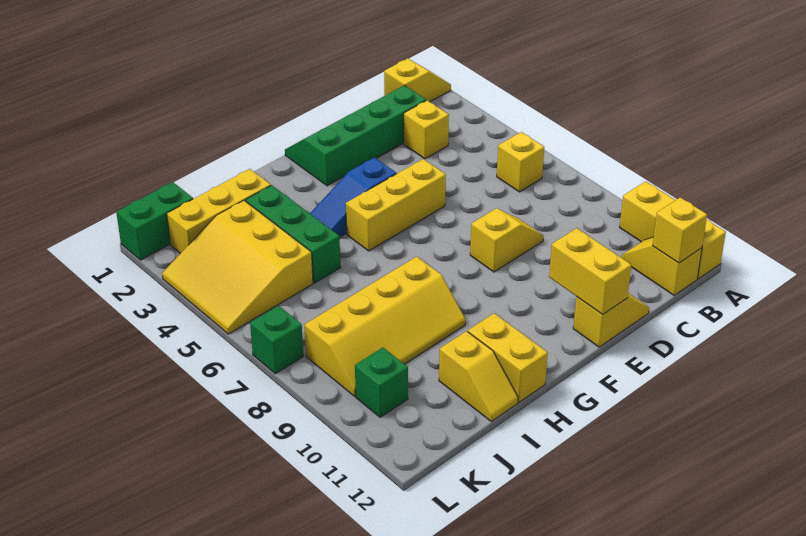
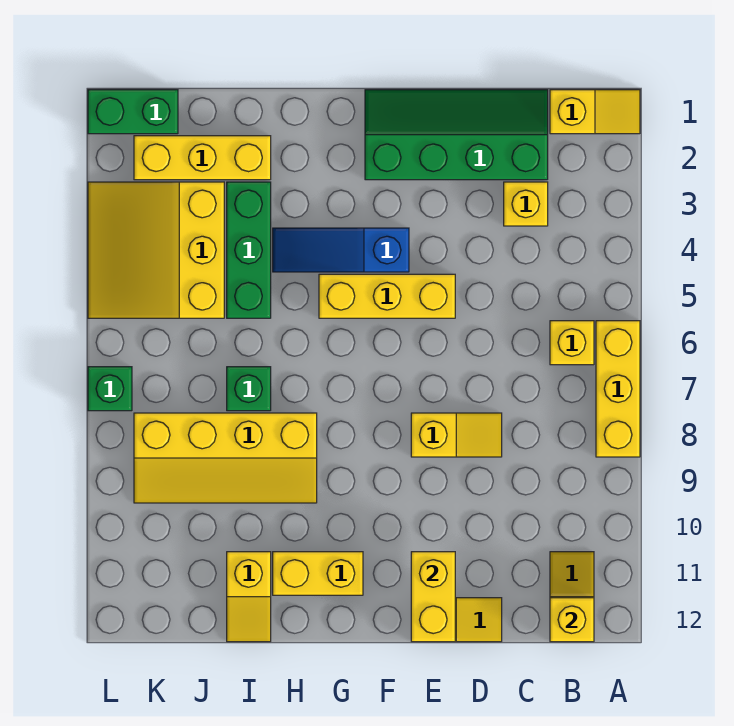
yellow brick A10:A12 level 1 -> yellow brick A6:A8 level 1
yellow brick H11:H12 level 1 -> yellow brick G11:H11 level 1
green brick K10 level 1 -> green brick I7 level 1

